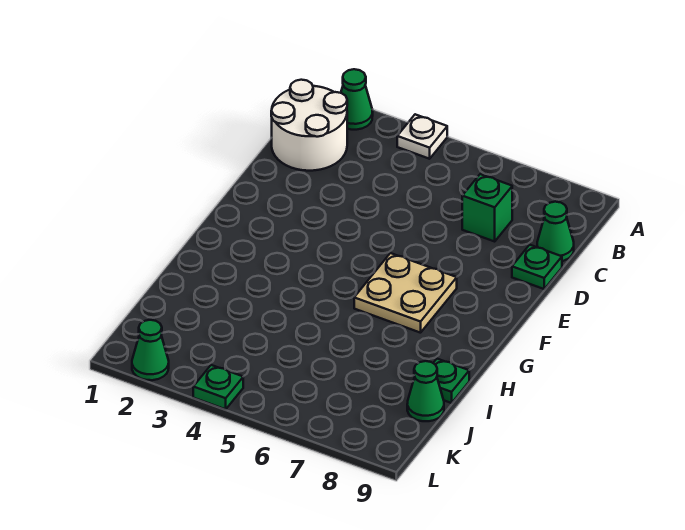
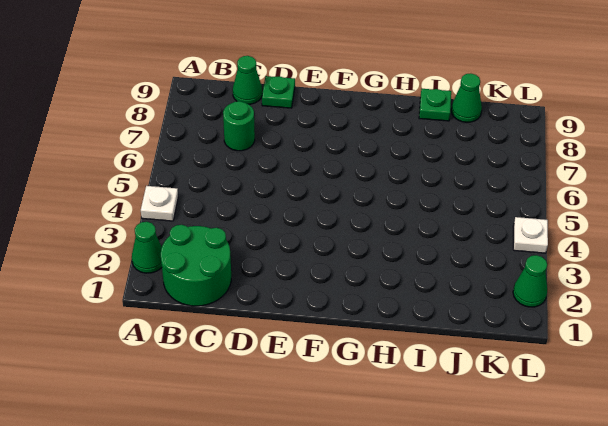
white round brick B1:C2 level 1 -> green round brick B1:C2 level 1
green brick C7 level 1 -> green round brick C7 level 1
tan plate F6:G7 level 1 -> none
green plate L4 level 1 -> white plate L4 level 1

